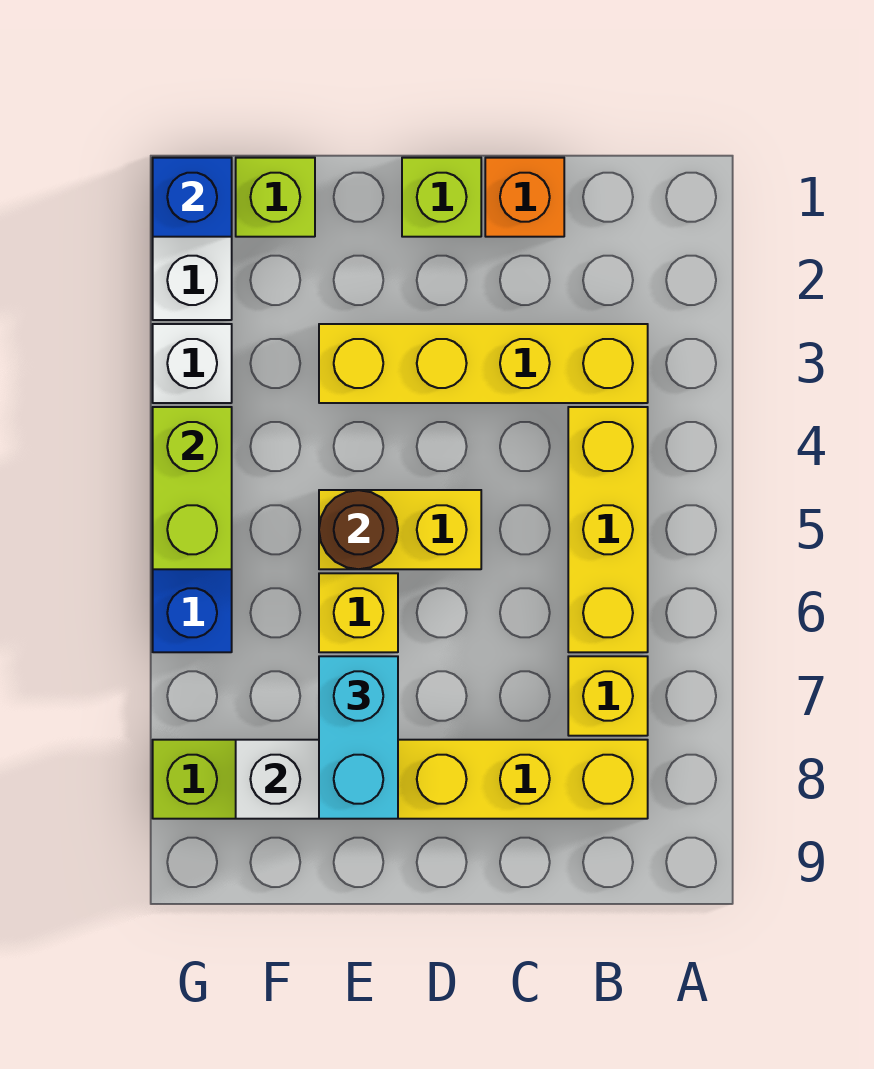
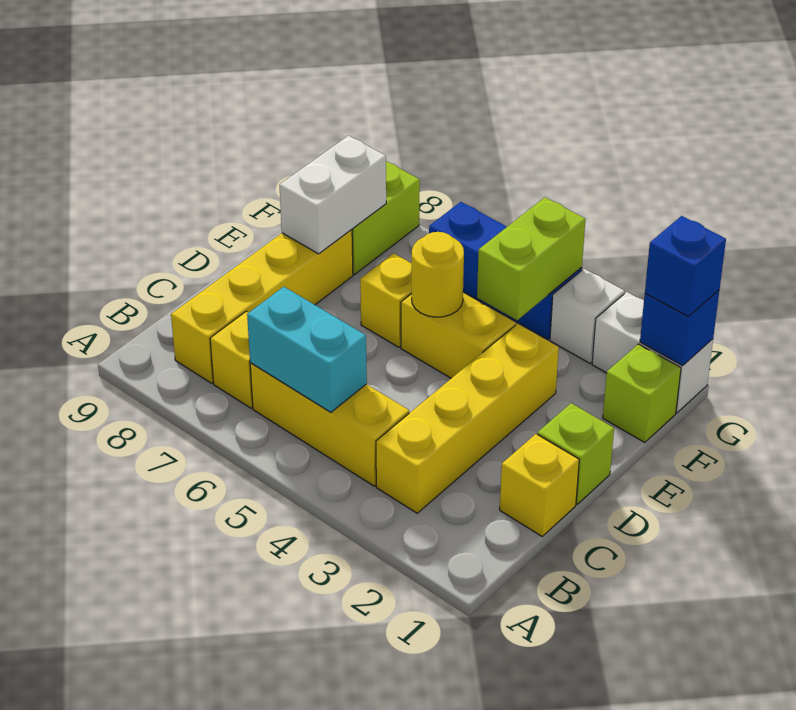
orange brick C1 level 1 -> yellow brick C1 level 1
yellow brick D5:E5 level 1 -> yellow brick E4:E5 level 1
brown round brick E5 level 2 -> yellow round brick E5 level 2
cyan brick E7:E8 level 3 -> cyan brick B5:B6 level 2
none -> blue brick G1 level 3
lime brick G4:G5 level 2 -> lime brick F4:G4 level 2

